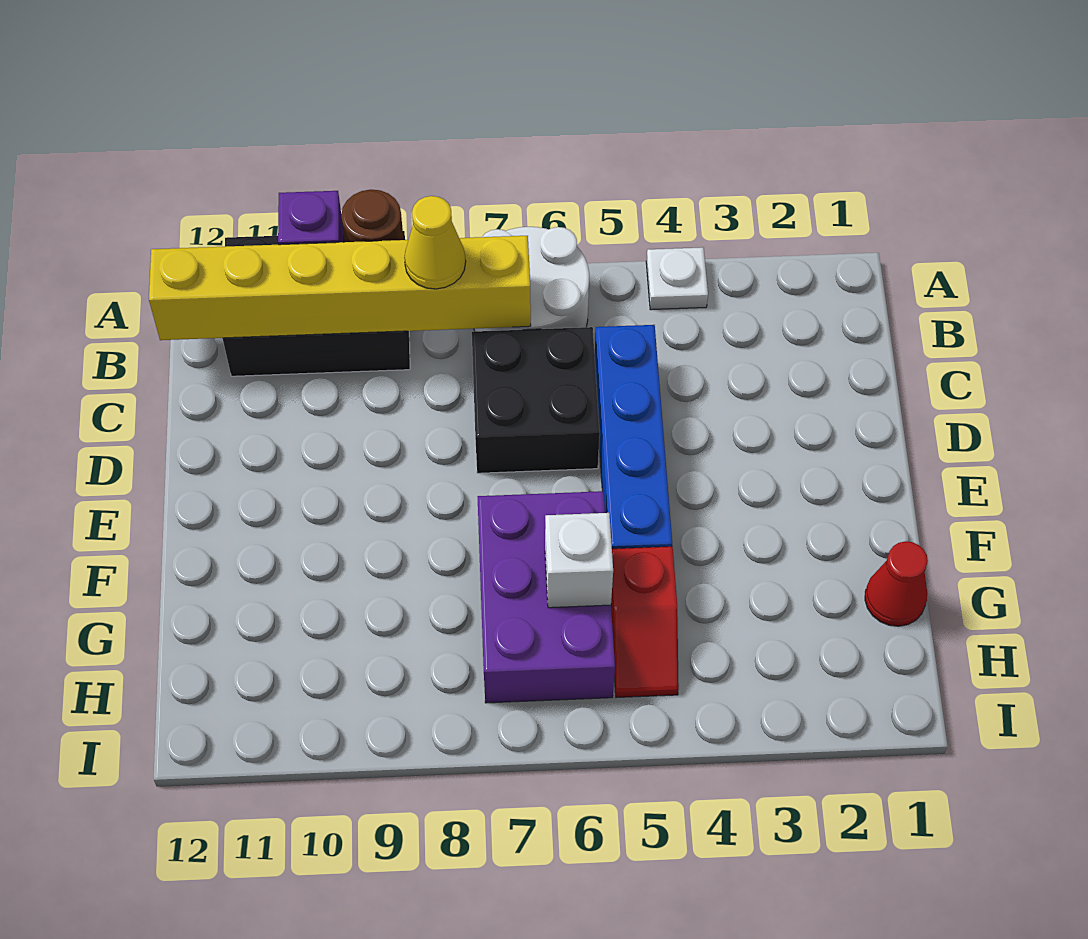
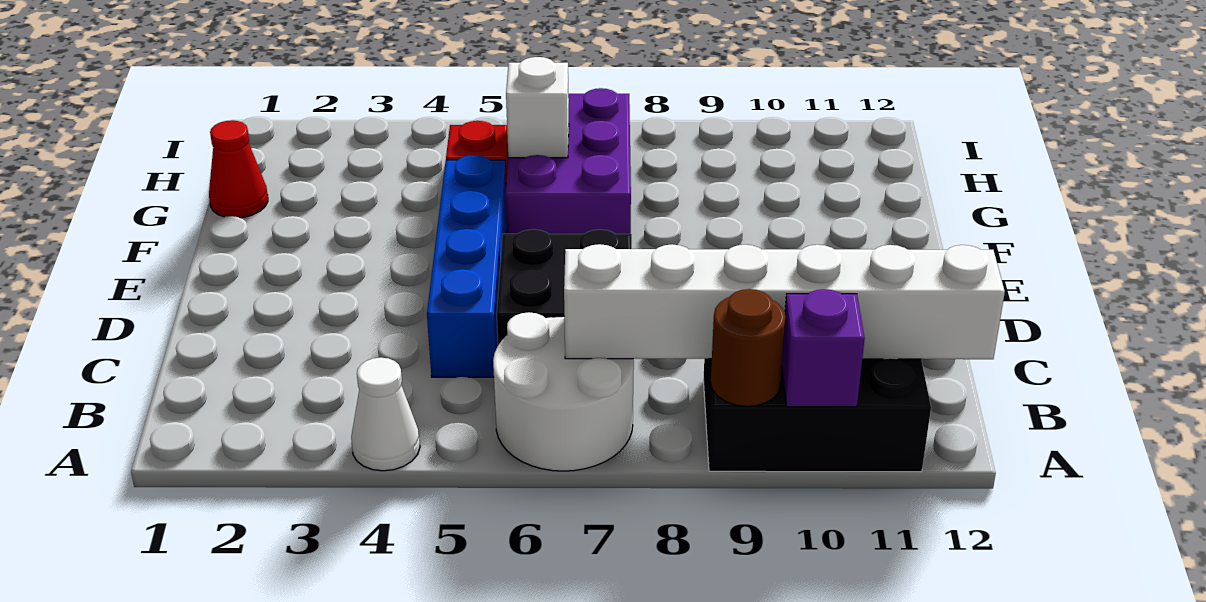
white plate A4 level 1 -> white cone A4 level 1
yellow brick B7:B12 level 2 -> white brick B7:B12 level 2
yellow cone B8 level 3 -> none

